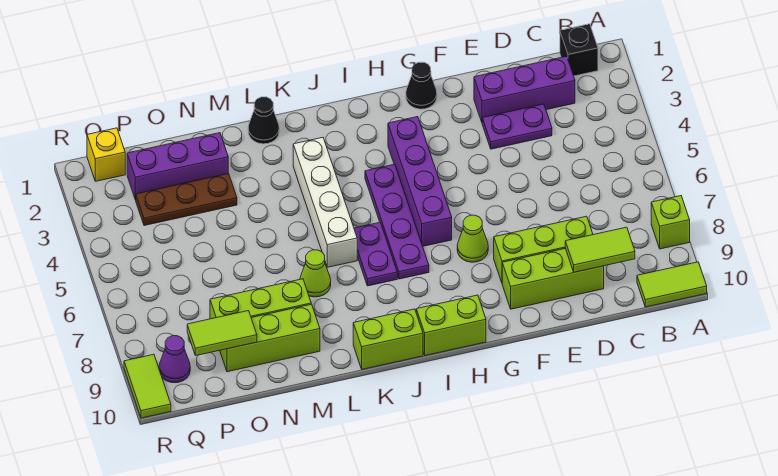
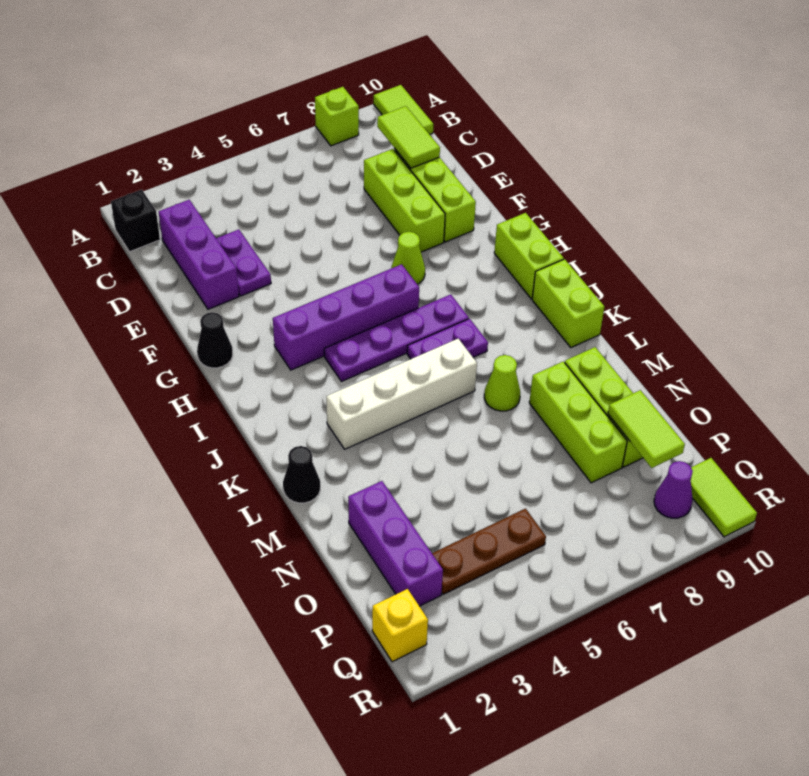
brown plate N3:P3 level 1 -> brown plate P3:P5 level 1
lime tile R9:R10 level 1 -> lime tile Q10:R10 level 1

